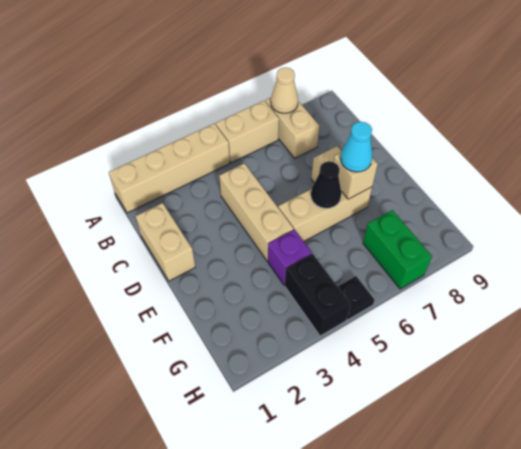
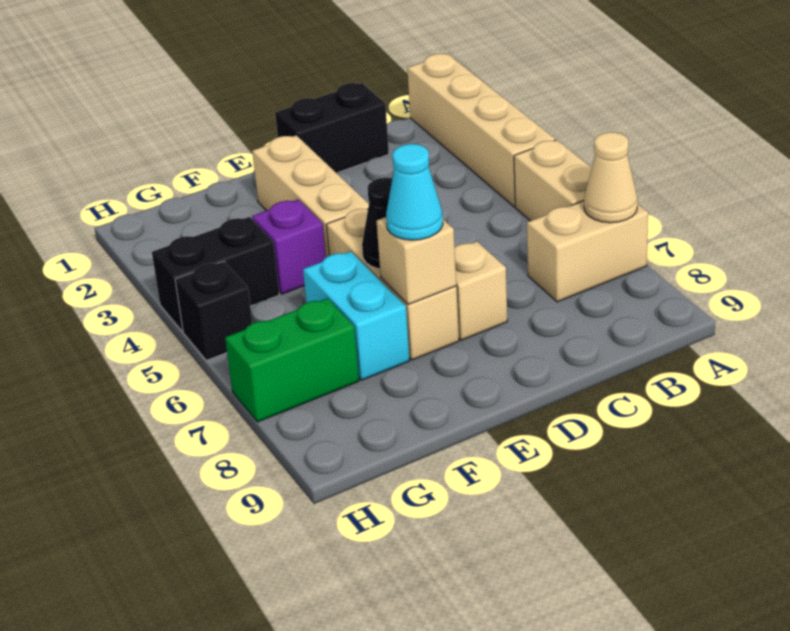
tan brick C1:D1 level 1 -> black brick C1:D1 level 1
tan brick C4:E4 level 1 -> tan brick E2:E4 level 1
none -> cyan brick F6:F7 level 1
black plate H5 level 1 -> black brick H5 level 1

